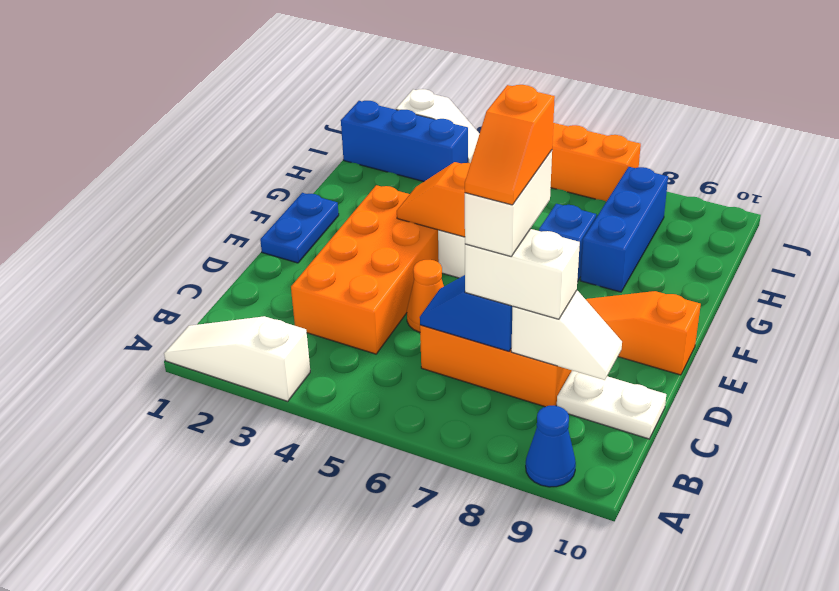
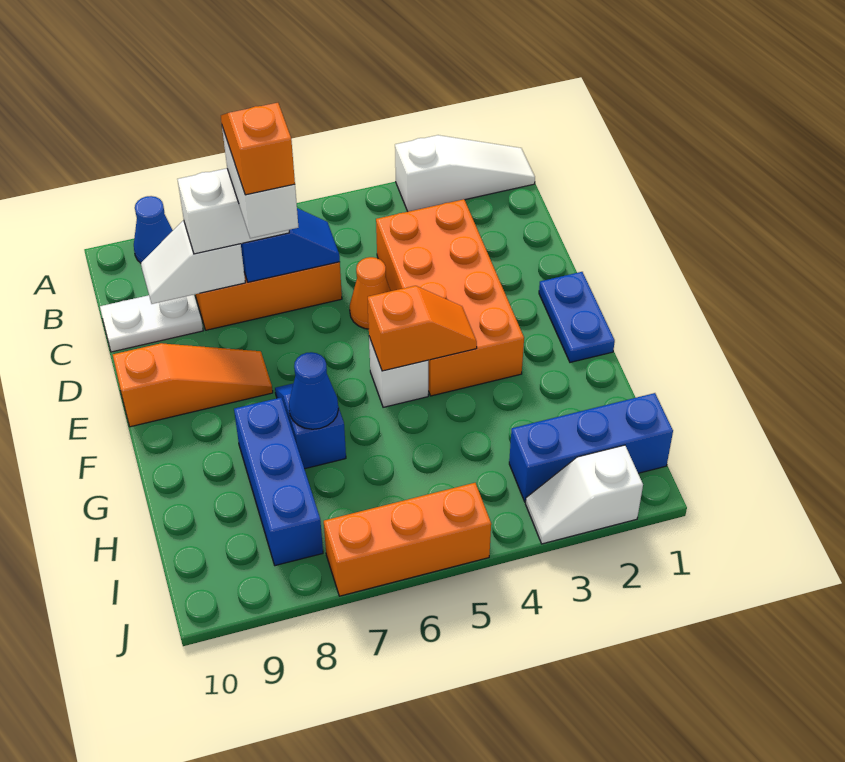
none -> blue cone G7 level 2

